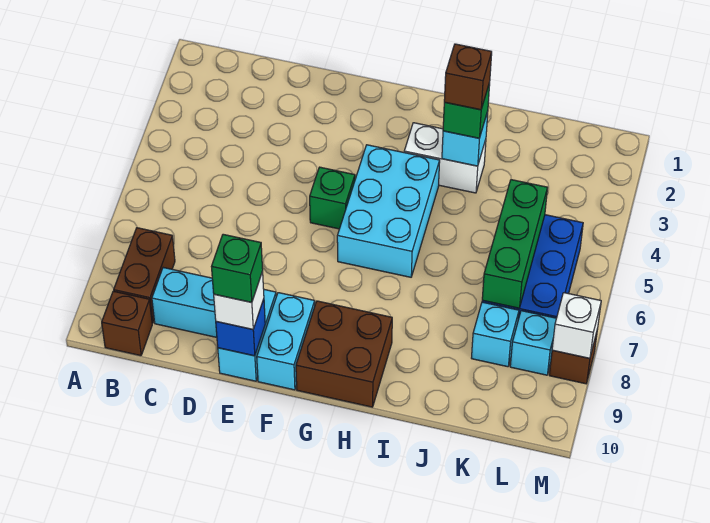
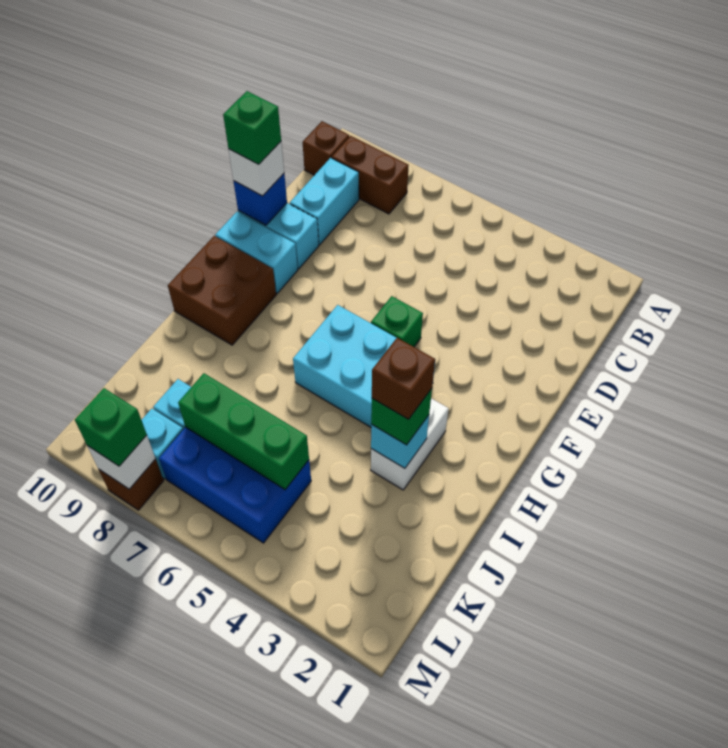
none -> green brick M8 level 3

